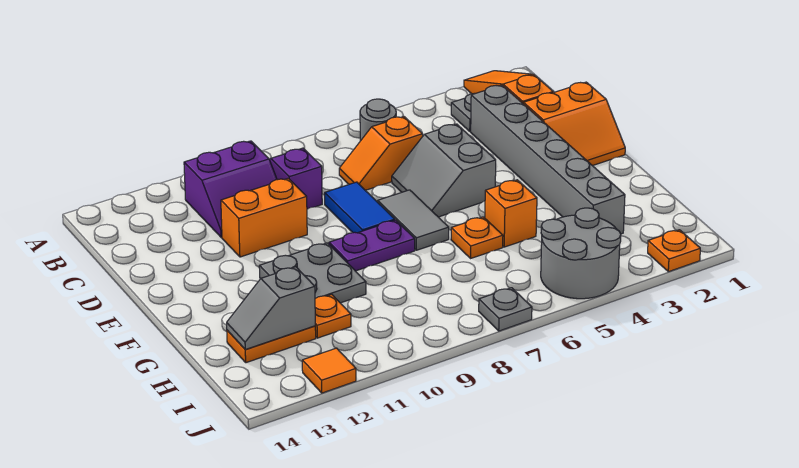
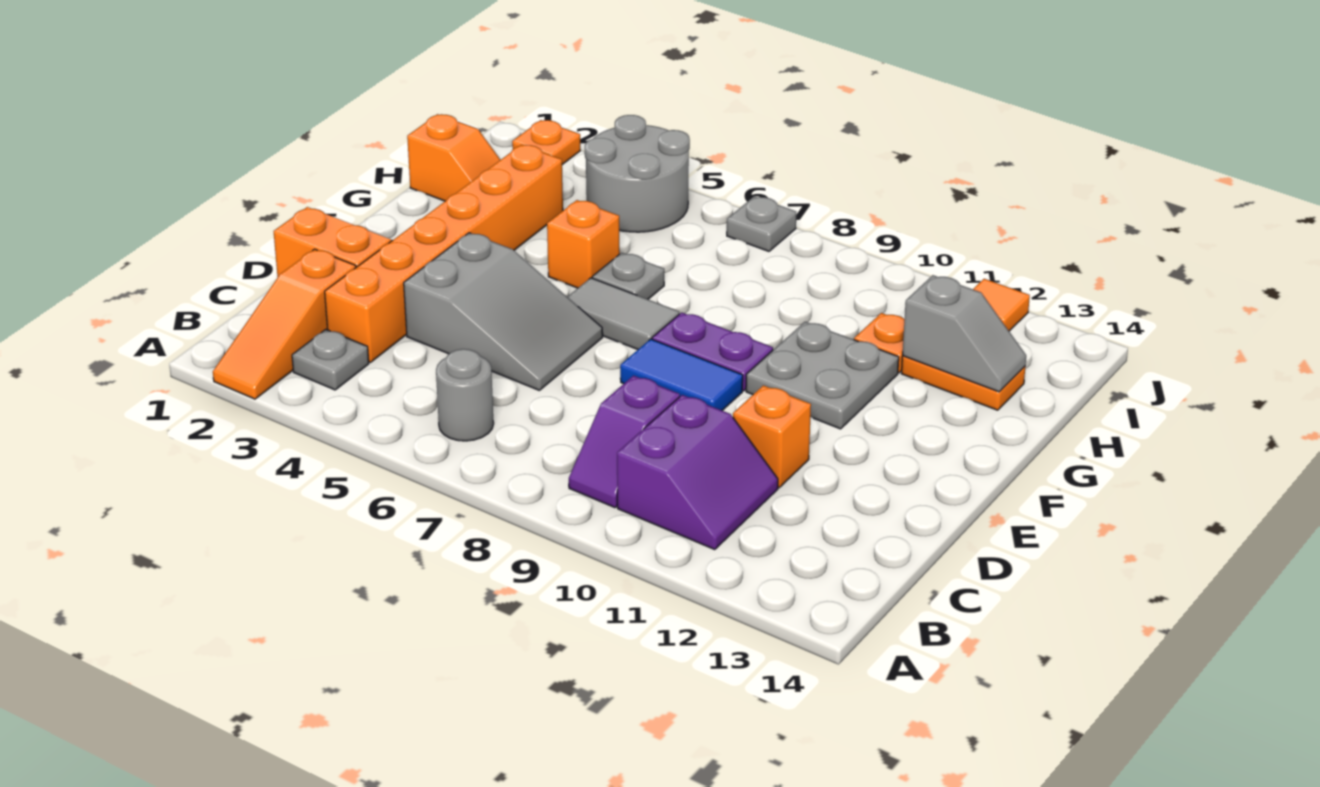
purple slope B10:C11 level 1 top B -> purple slope B10:C11 level 1 top 10
grey brick C3:H3 level 1 -> orange brick C3:H3 level 1
orange slope C6:C7 level 1 top 6 -> orange slope H1:H2 level 1 top 1
grey slope D5:E6 level 1 top 5 -> grey slope D4:E6 level 1 top 4
blue tile D8:E8 level 1 -> blue tile E8:E9 level 1
orange brick D10:D11 level 1 -> orange brick D11 level 1
grey tile E7:F7 level 1 -> grey tile F6:F7 level 1
orange plate G6 level 1 -> grey plate G6 level 1

